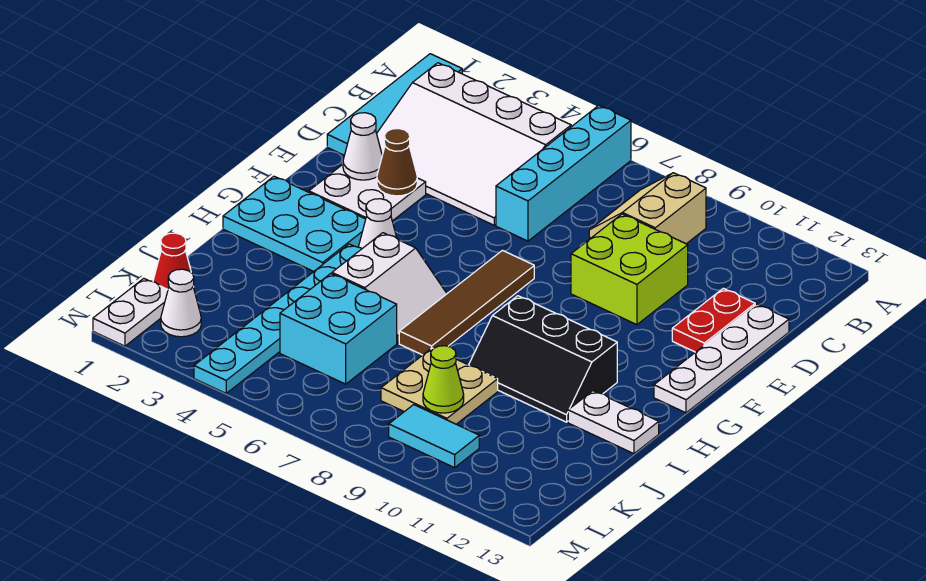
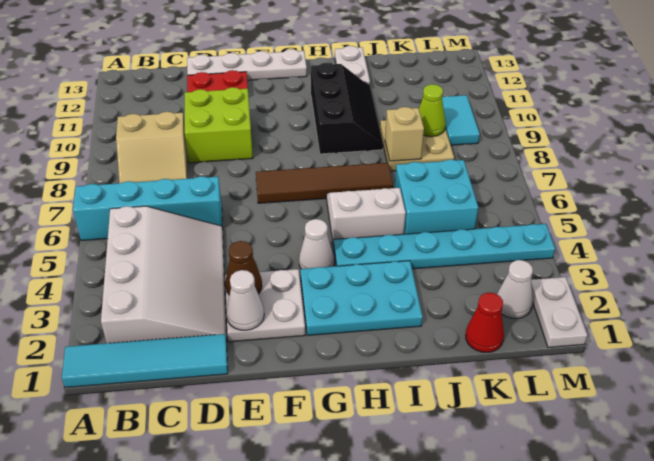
cyan plate G1:H3 level 1 -> cyan plate G2:I3 level 1
none -> tan brick J8 level 2
white plate L1:M1 level 1 -> white plate M1:M2 level 1

